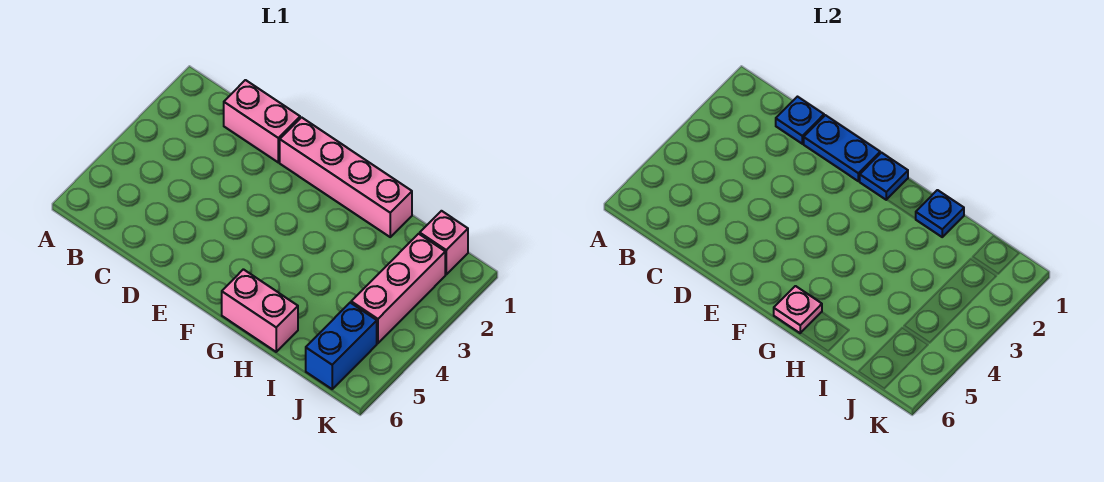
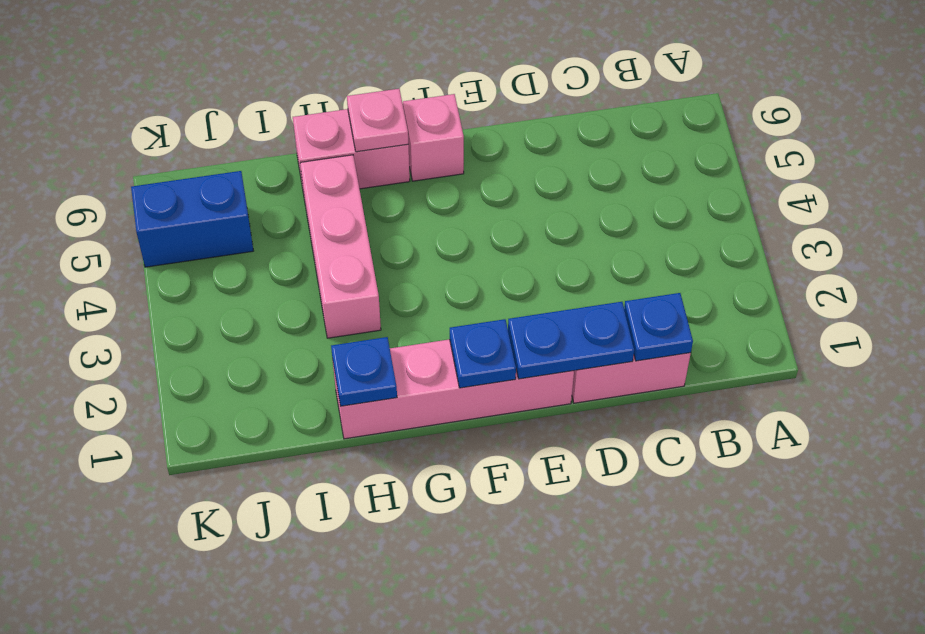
pink brick J1 level 1 -> pink brick F6 level 1
pink brick J2:J4 level 1 -> pink brick H3:H5 level 1
blue brick J5:J6 level 1 -> blue brick J5:K5 level 1

